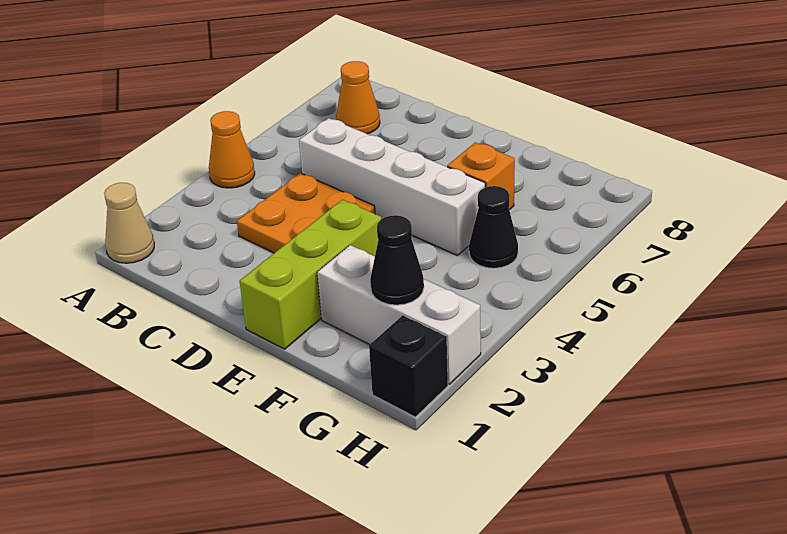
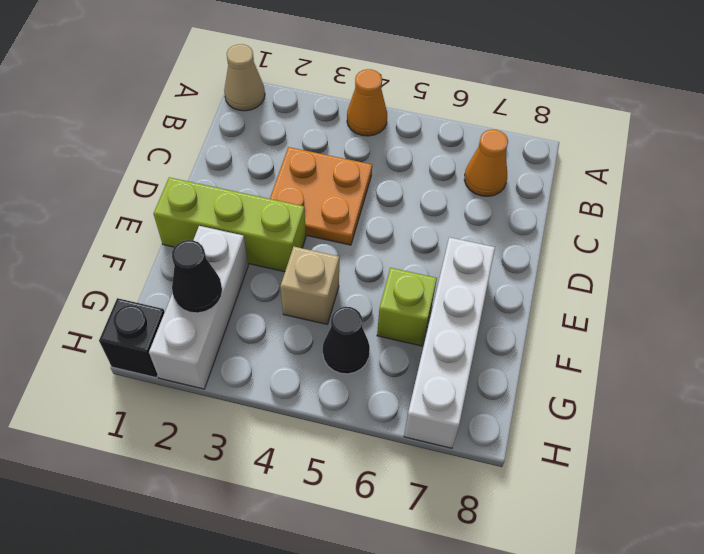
white brick C5:F5 level 1 -> white brick E7:H7 level 1
none -> tan brick F4 level 1
orange brick F6 level 1 -> lime brick F6 level 1

